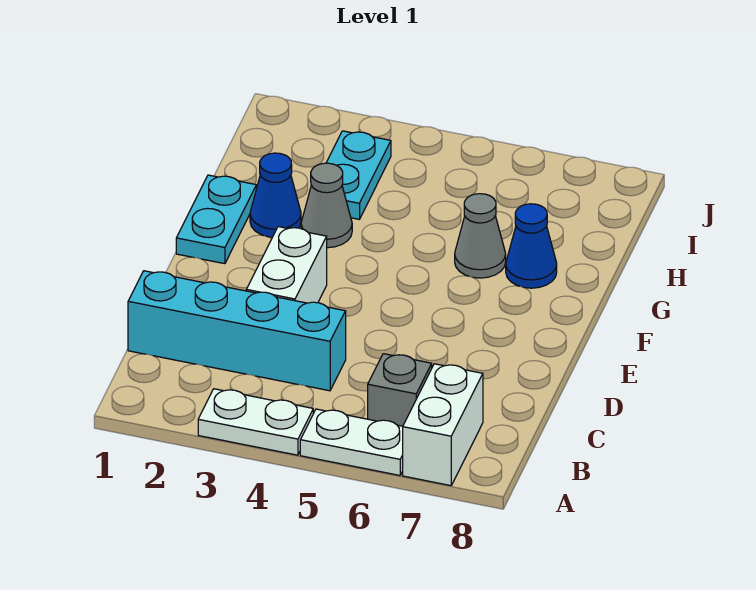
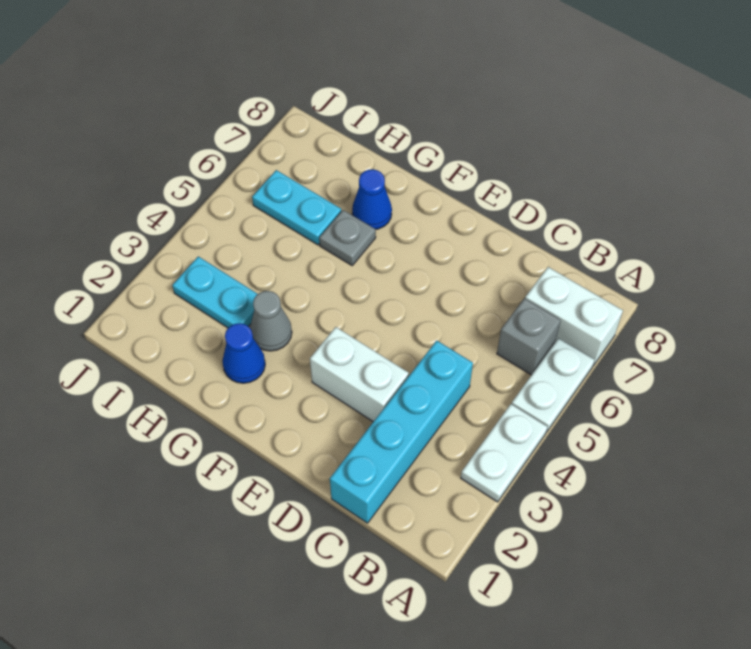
cyan plate F1:G1 level 1 -> cyan plate H6:I6 level 1
grey cone G6 level 1 -> grey plate G6 level 1

